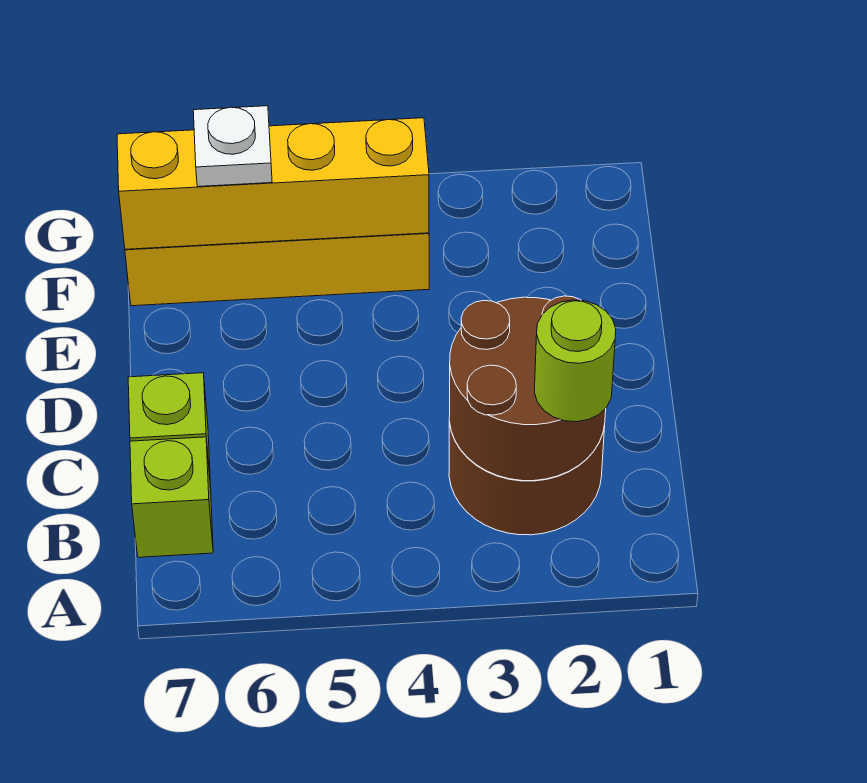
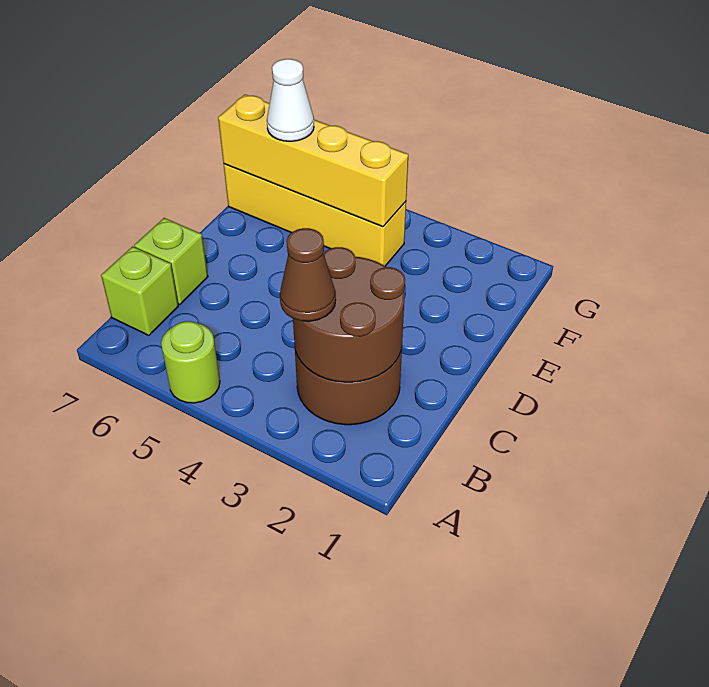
lime round brick B2 level 3 -> lime round brick A5 level 1
none -> brown cone B3 level 3
white plate F6 level 3 -> white cone F6 level 3

